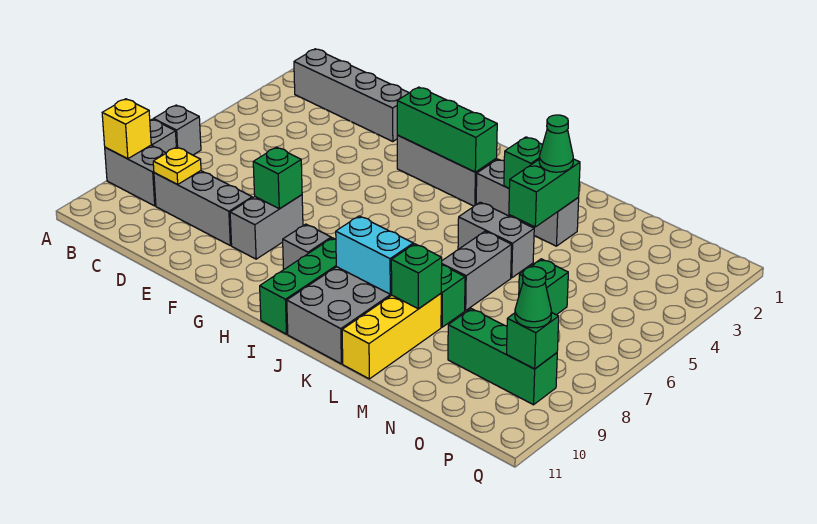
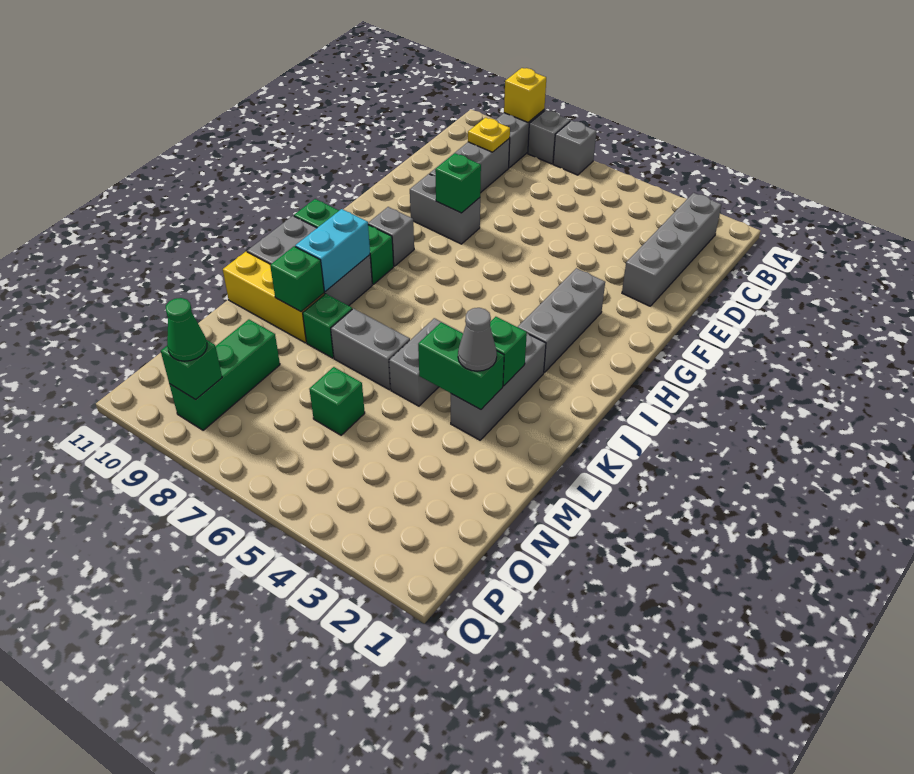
green brick G3:I3 level 2 -> none
green cone L3 level 3 -> grey cone L3 level 3

